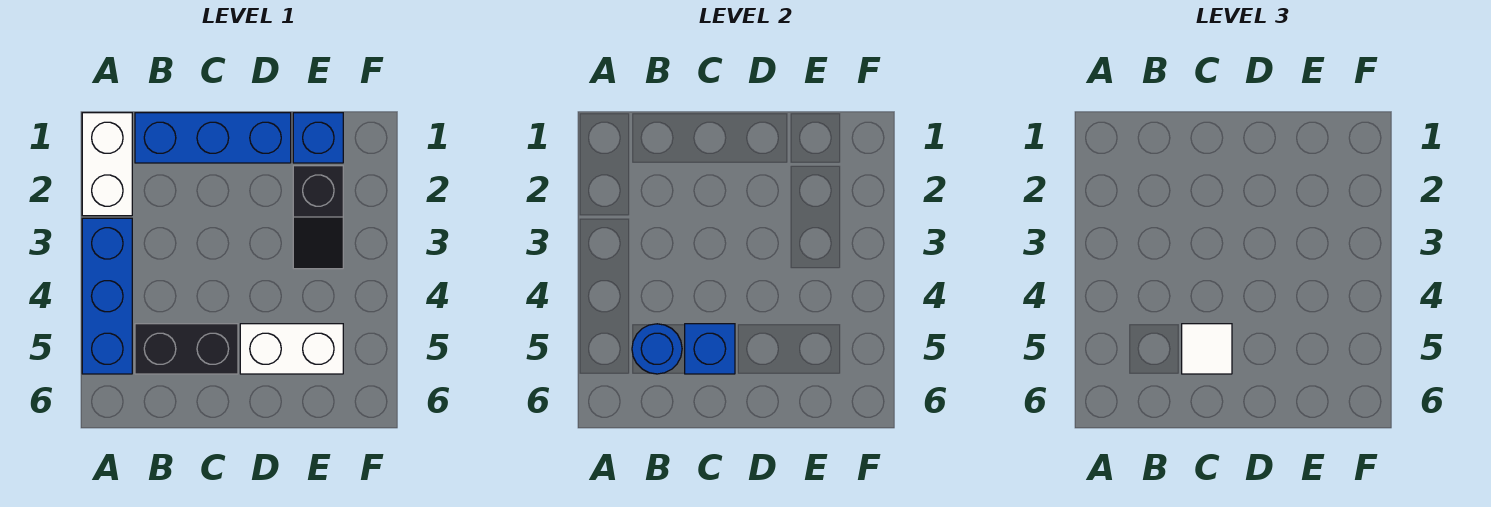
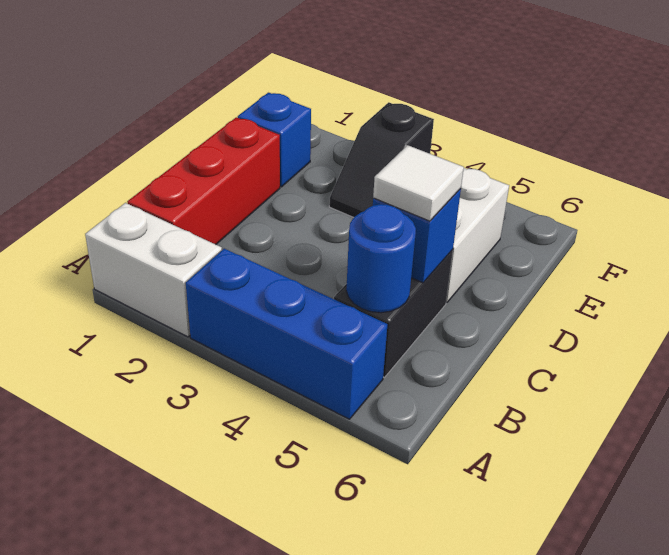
blue brick B1:D1 level 1 -> red brick B1:D1 level 1
black slope E2:E3 level 1 top 2 -> black slope E3:F3 level 1 top F

